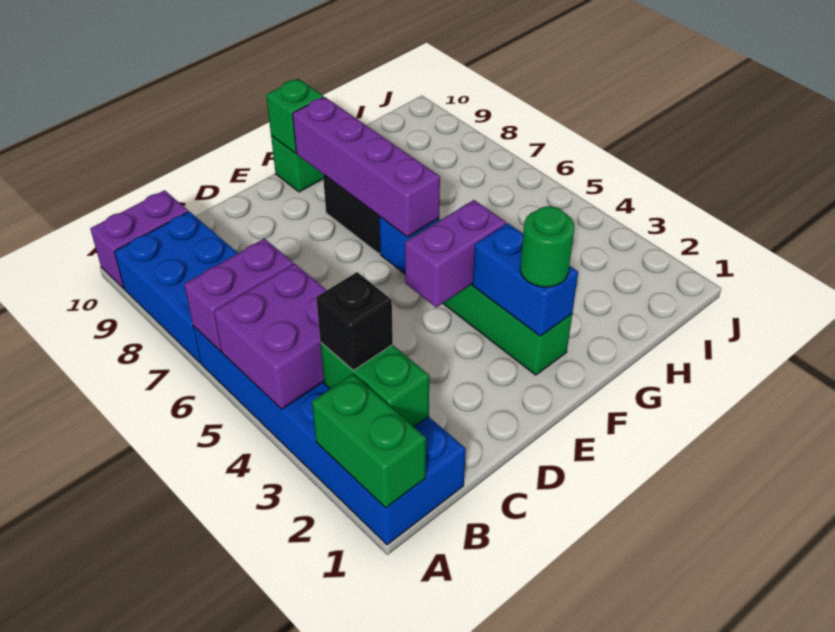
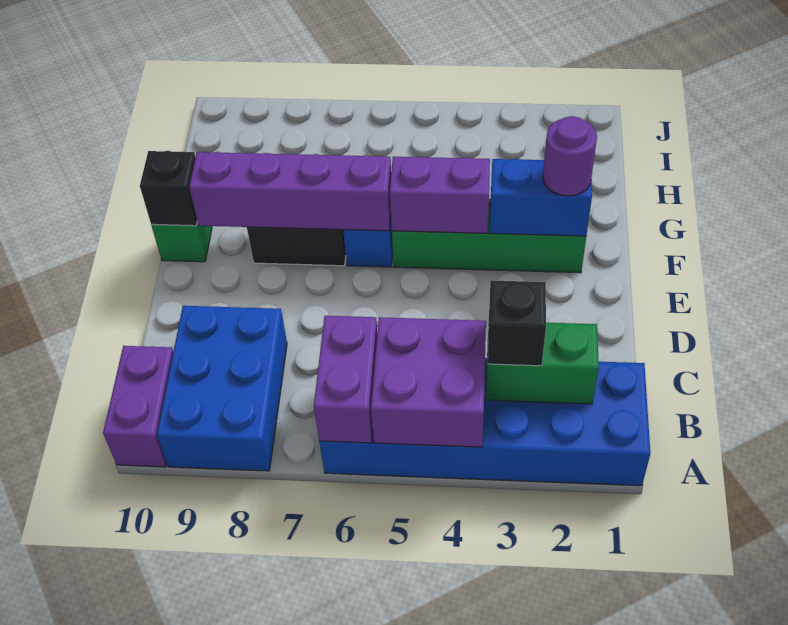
green brick A1:A2 level 2 -> none
blue brick A7:B9 level 1 -> blue brick A8:C9 level 1
purple brick E4:F4 level 2 -> purple brick F4:F5 level 2
green round brick F2 level 3 -> purple round brick F2 level 3
green brick F10 level 2 -> black brick F10 level 2

